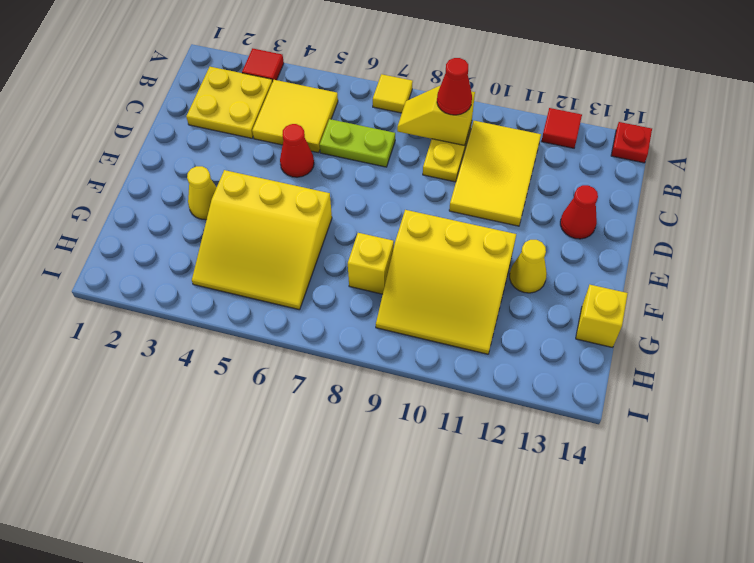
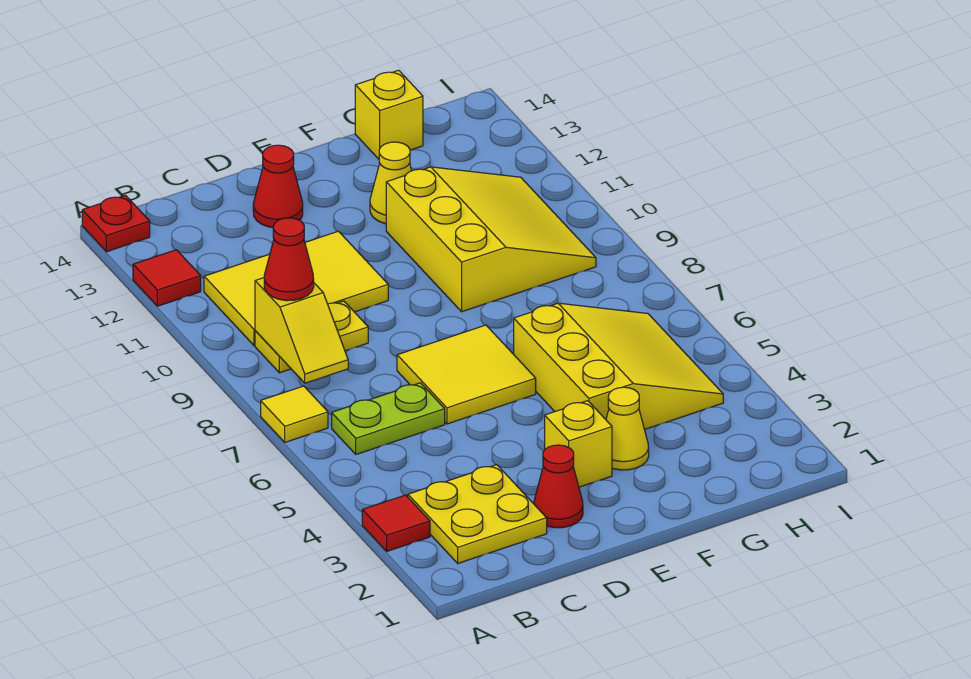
yellow tile B4:C5 level 1 -> yellow tile D6:E7 level 1
lime plate C6:C7 level 1 -> lime plate B6:C6 level 1
red cone D5 level 1 -> red cone D2 level 1
yellow brick G8 level 1 -> yellow brick E3 level 1

